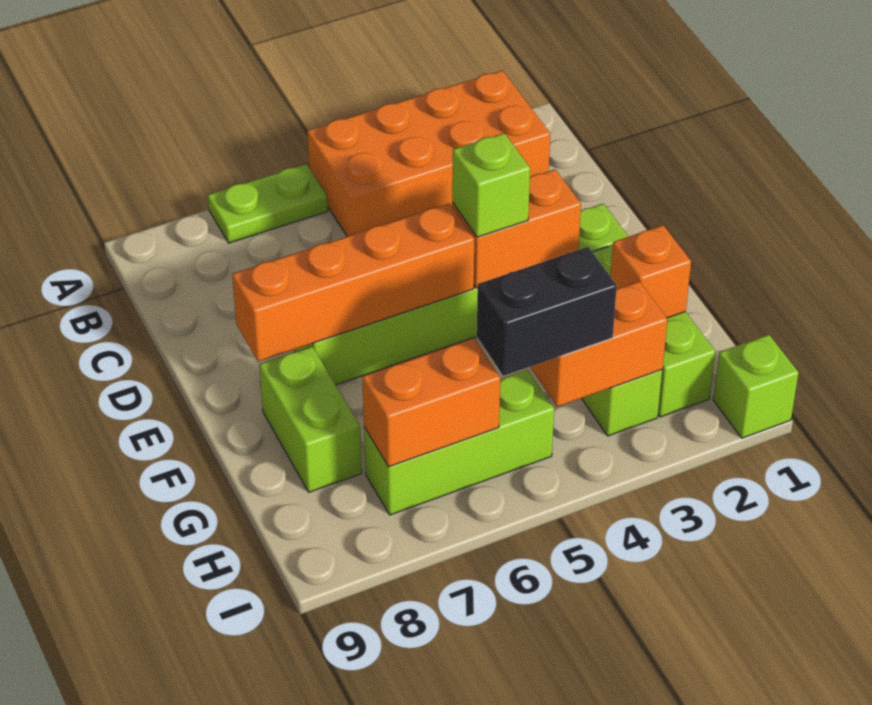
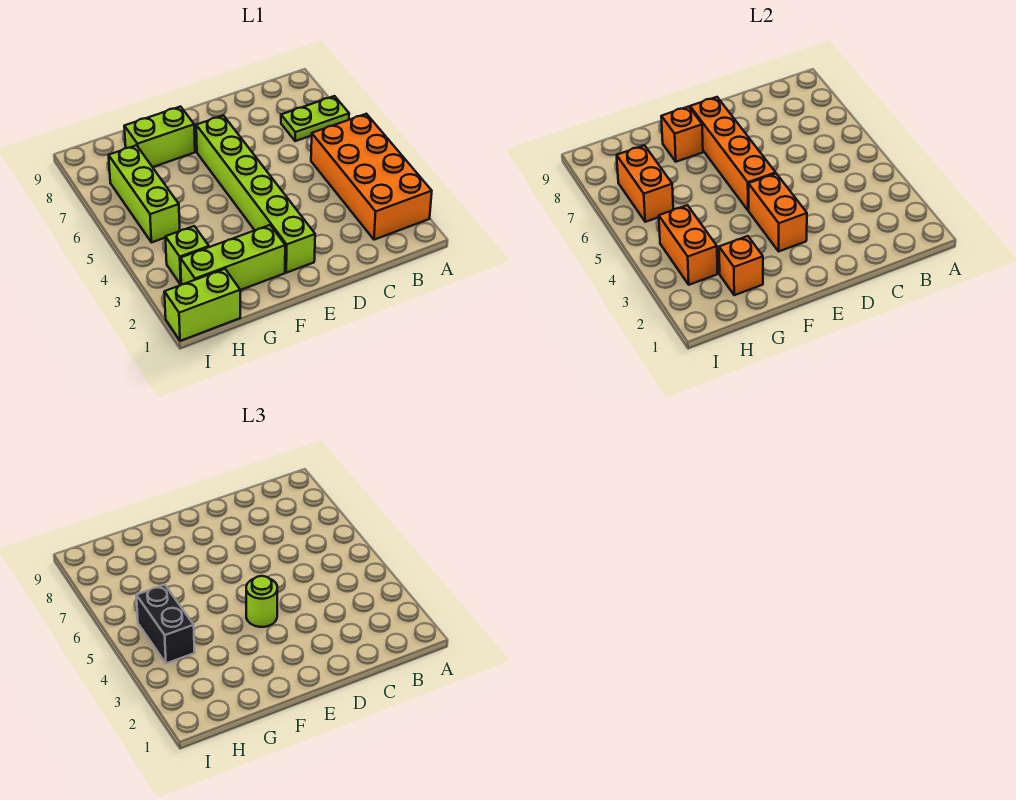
lime plate A6:A7 level 1 -> lime plate A7:B7 level 1
lime brick E4 level 3 -> lime round brick E4 level 3
none -> orange brick F8 level 2
lime brick I1 level 1 -> lime brick H1:I1 level 1

